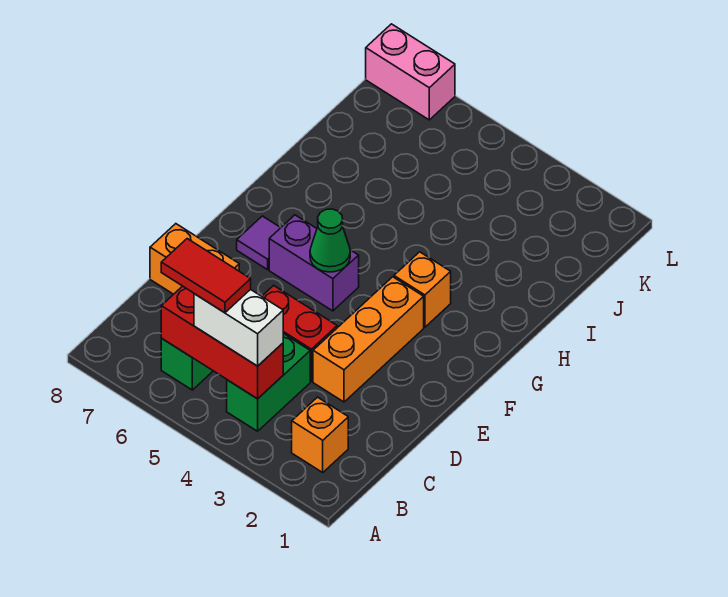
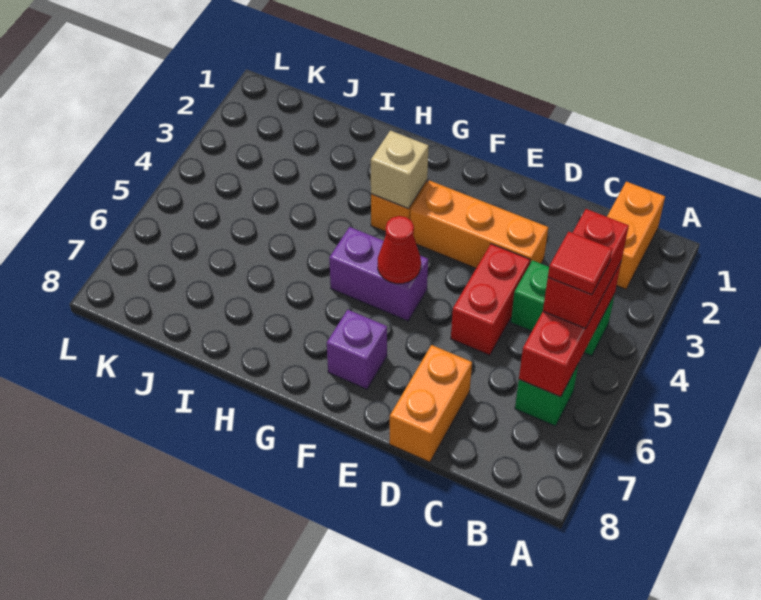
orange brick B2 level 1 -> orange brick B1:B2 level 1
white brick B4:B5 level 3 -> red brick B4:B5 level 3
red tile B5:B6 level 4 -> red tile B5 level 4
purple brick F5:F6 level 1 -> purple brick F5:G5 level 1
green cone F5 level 2 -> red cone F5 level 2
purple tile F7 level 1 -> purple brick F7 level 1
none -> tan brick G3 level 2
pink brick L7:L8 level 1 -> none

